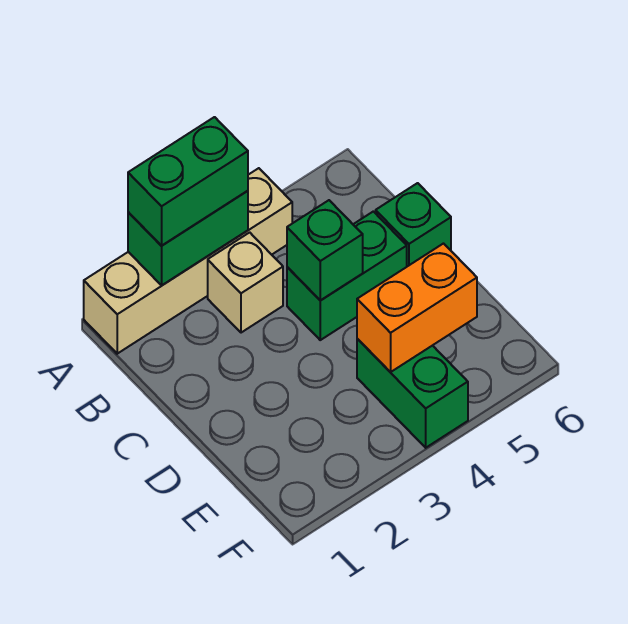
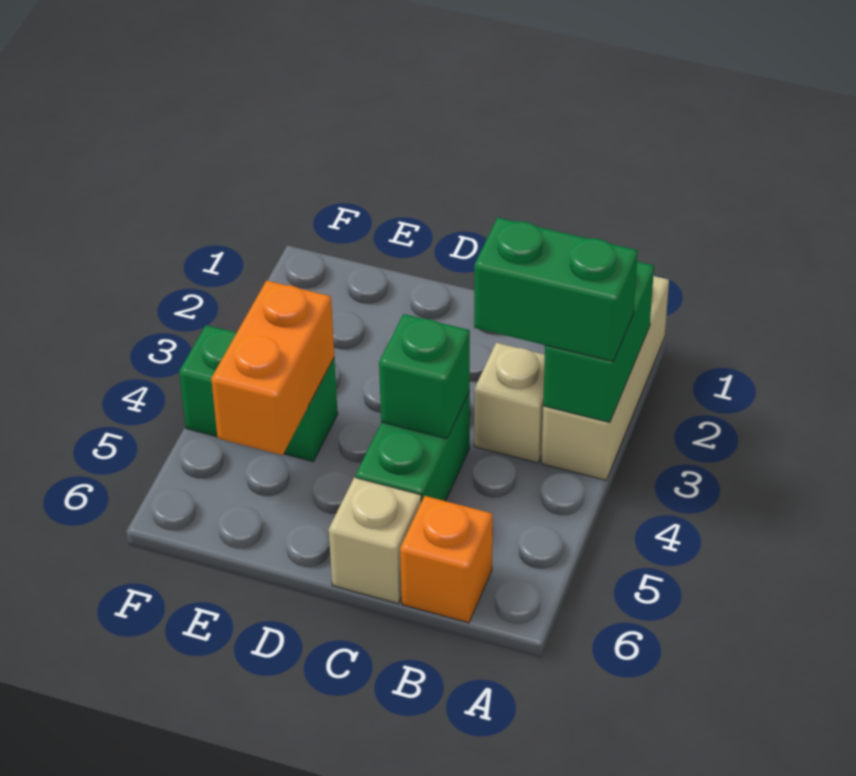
tan brick A1:A4 level 1 -> tan brick A1:A3 level 1
green brick A2:A3 level 3 -> green brick A3:B3 level 3
none -> orange brick B6 level 1
green brick C6 level 1 -> tan brick C6 level 1

